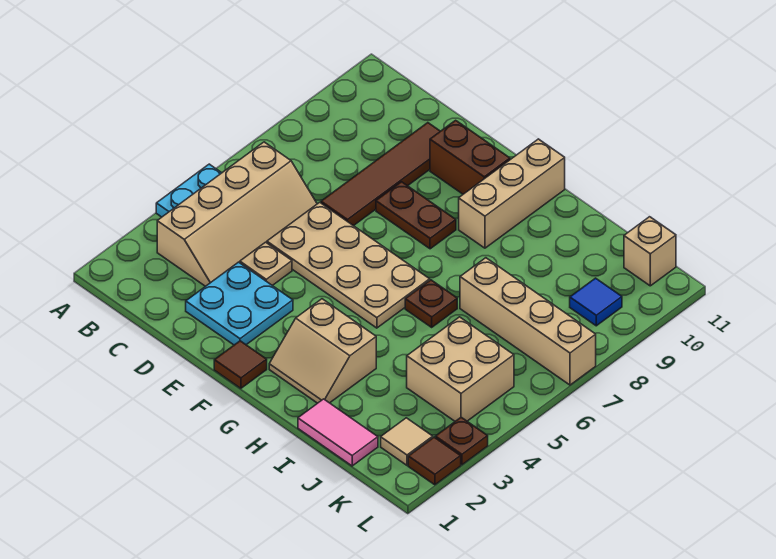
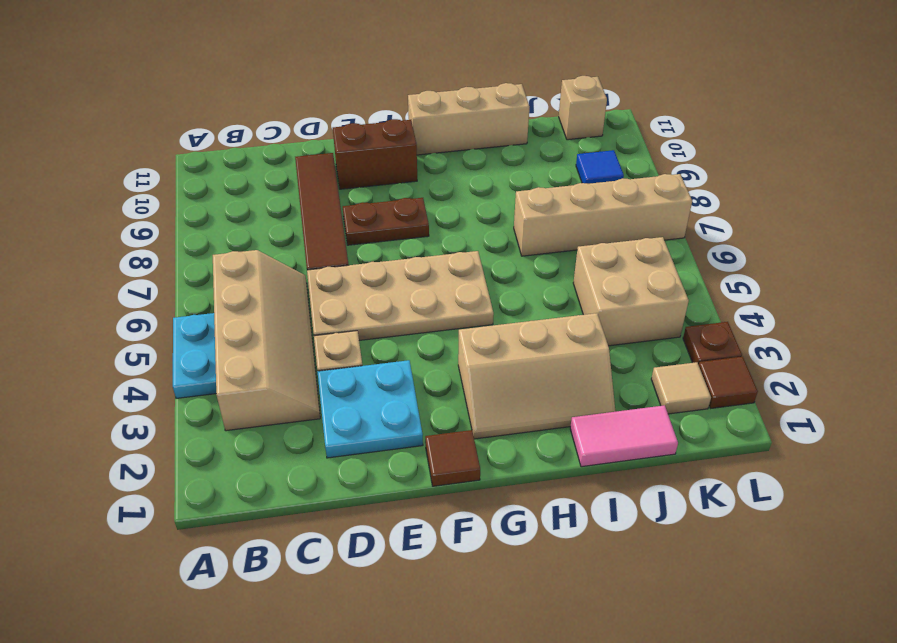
tan slope G2:H3 level 1 top 3 -> tan slope G2:I3 level 1 top 3
tan brick G9:G11 level 1 -> tan brick G11:I11 level 1
brown plate H6 level 1 -> none

